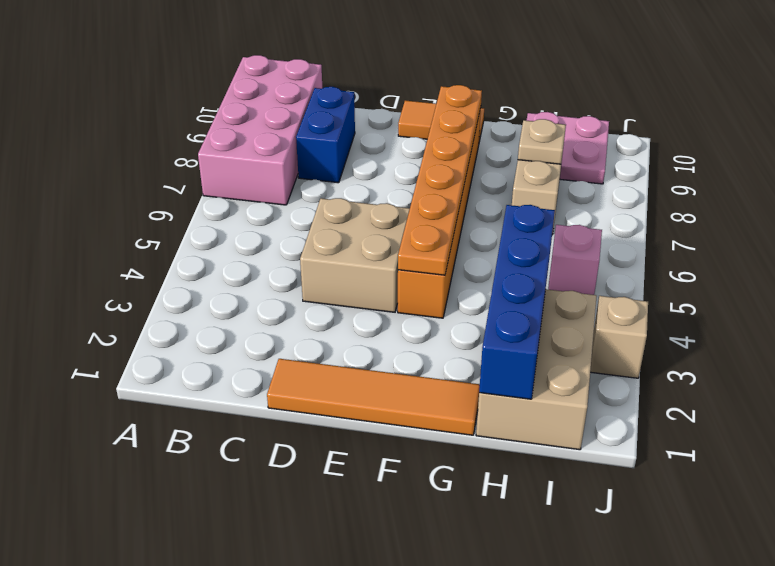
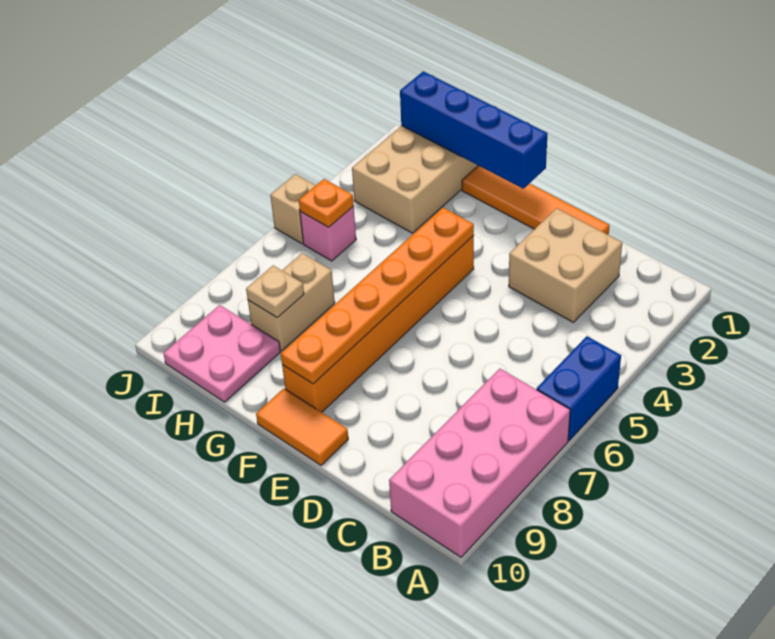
blue brick C8:C9 level 1 -> blue brick A5:A6 level 1
tan brick D4:E5 level 1 -> tan brick C2:D3 level 1
blue brick H1:H4 level 2 -> blue brick F1:I1 level 2
none -> orange plate I5 level 2
tan brick J3 level 1 -> tan brick J5 level 1

